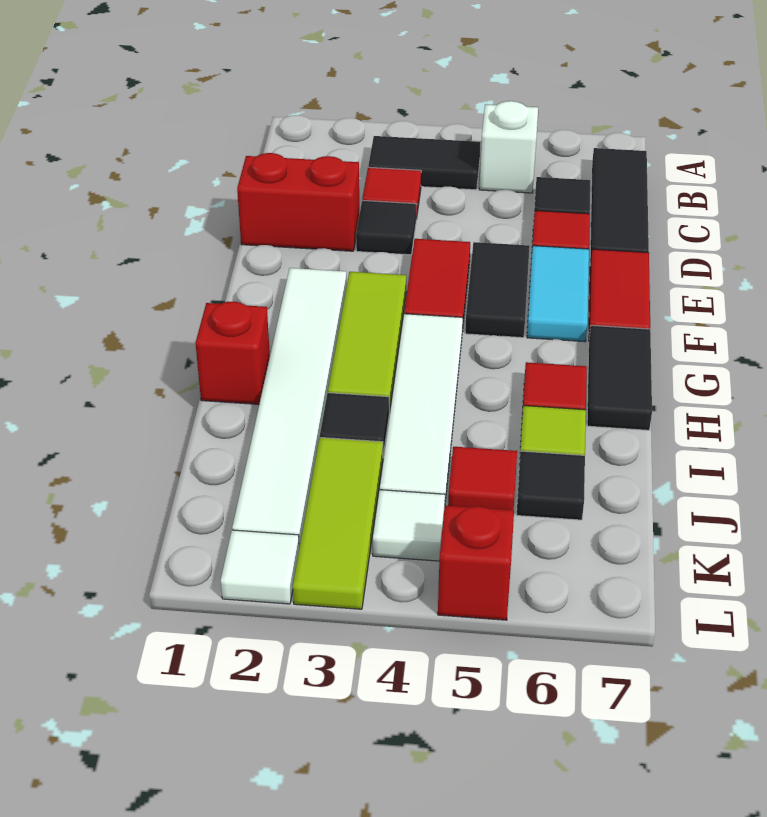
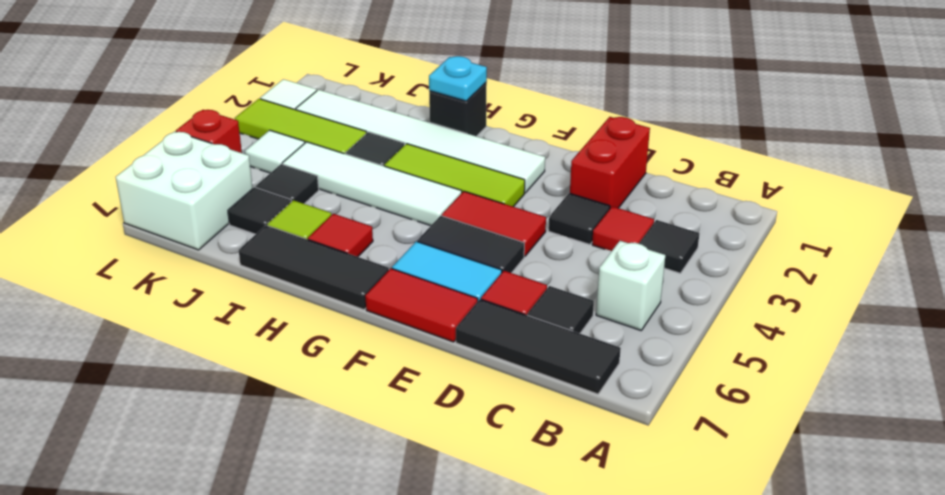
black tile B3:B4 level 1 -> black tile B3 level 1
black tile G7:H7 level 1 -> black tile G7:I7 level 1
red brick H1 level 1 -> black brick H1 level 1
none -> cyan plate H1 level 2
red tile J5 level 1 -> black tile J5 level 1
none -> white brick K6:L7 level 1

